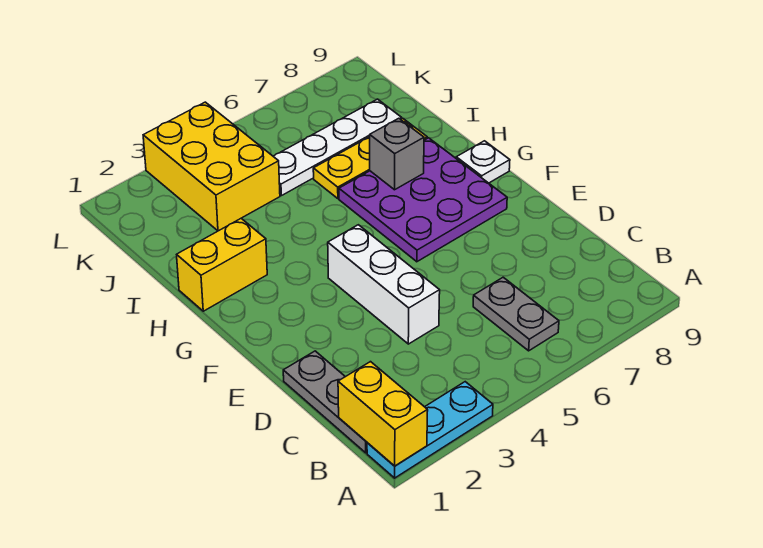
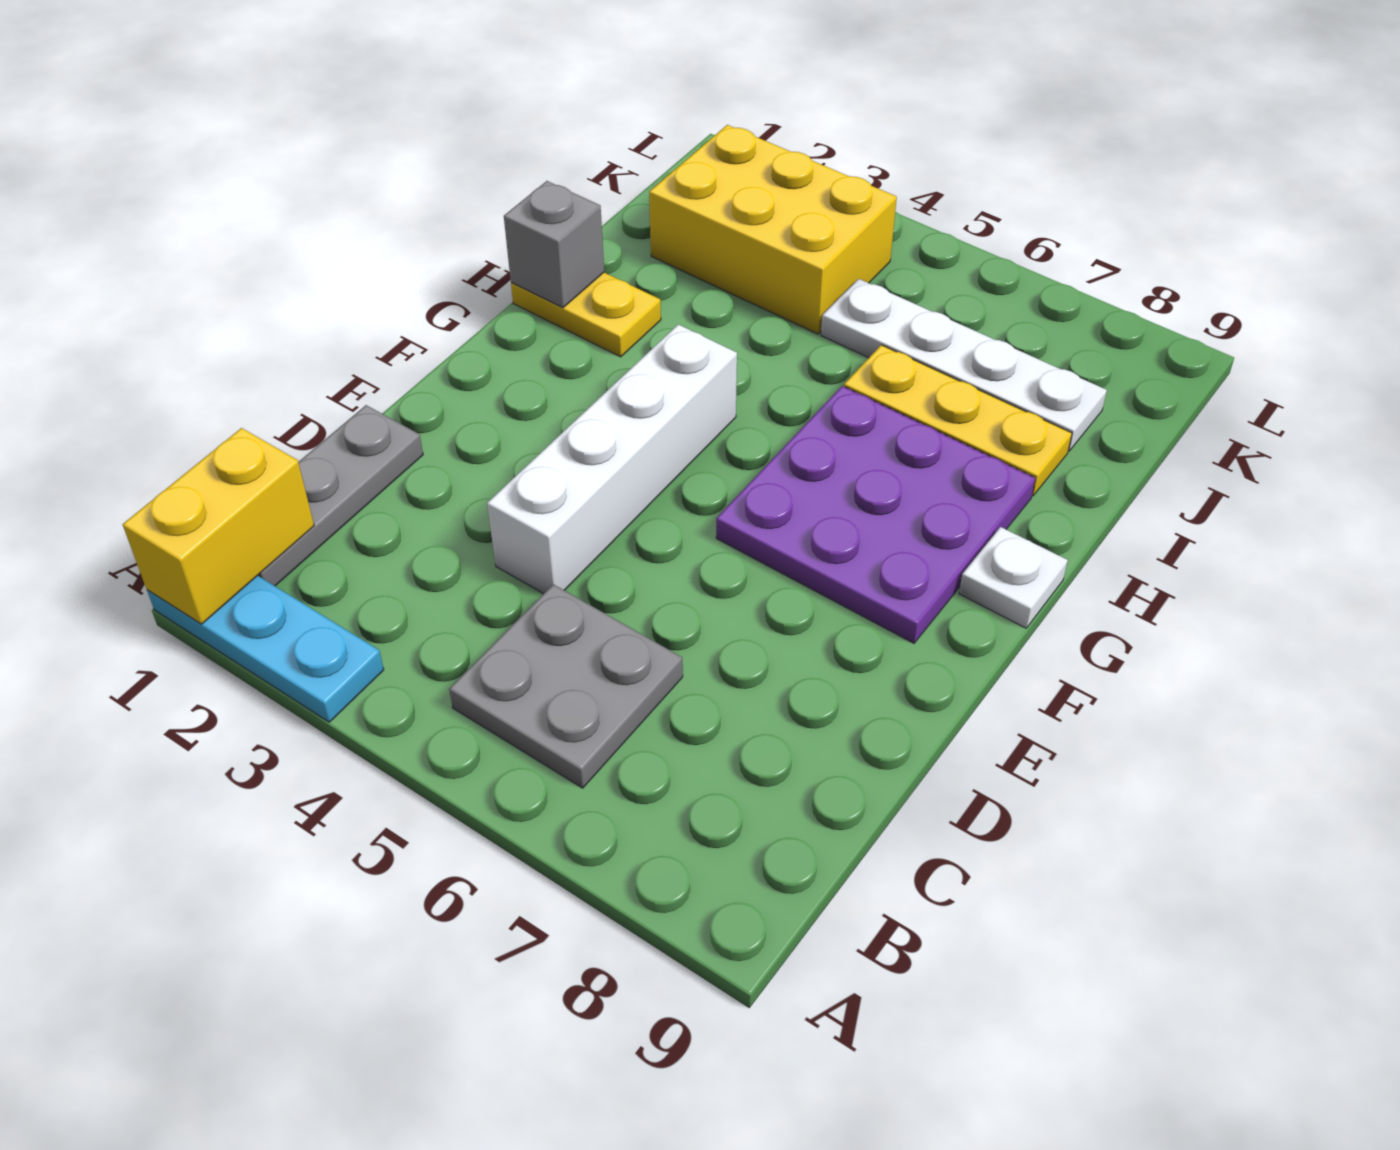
grey plate B6:C6 level 1 -> grey plate B5:C6 level 1
white brick D4:F4 level 1 -> white brick D4:G4 level 1
yellow brick H1:H2 level 1 -> yellow plate H1:H2 level 1
grey brick H7 level 2 -> grey brick H1 level 2
yellow brick J3:L4 level 1 -> yellow brick J2:K4 level 1

